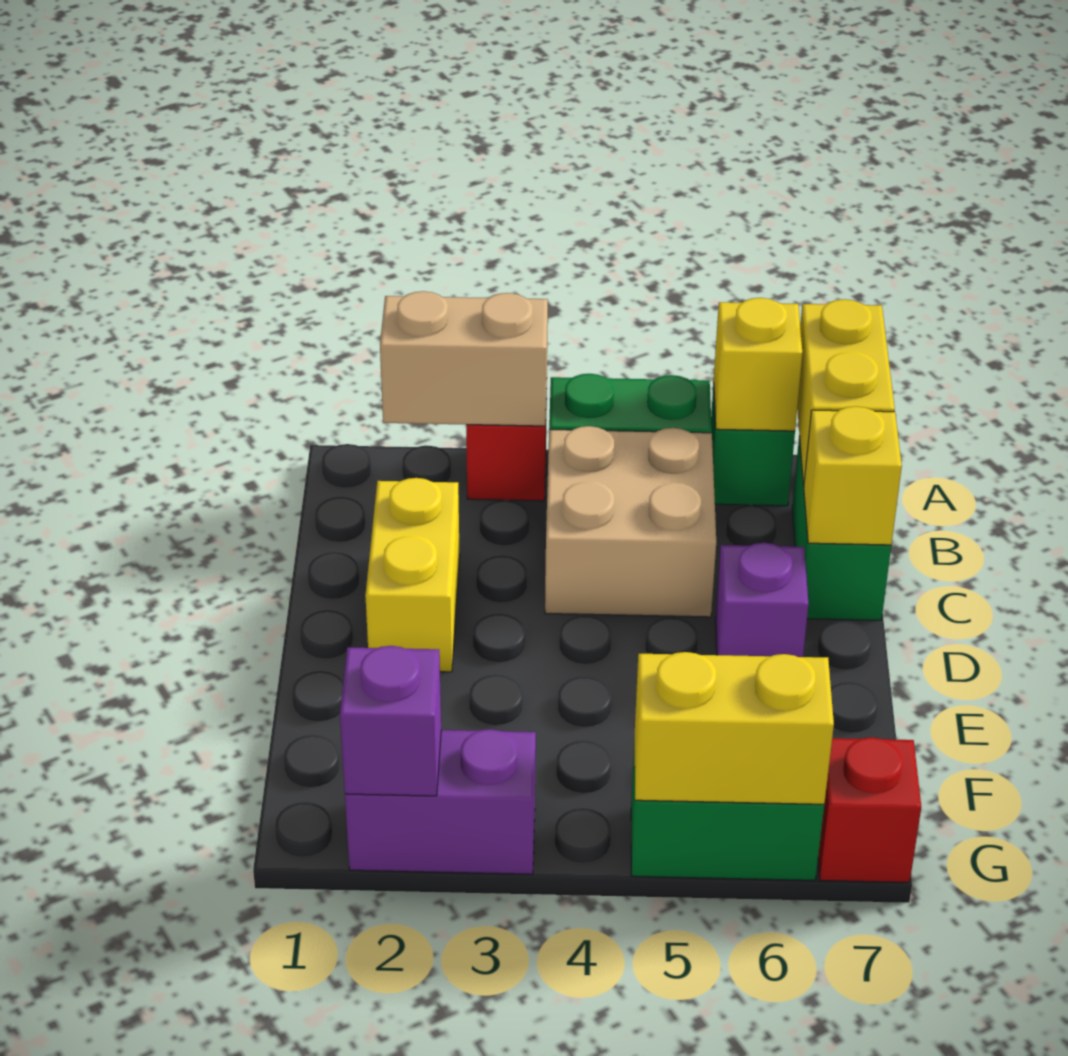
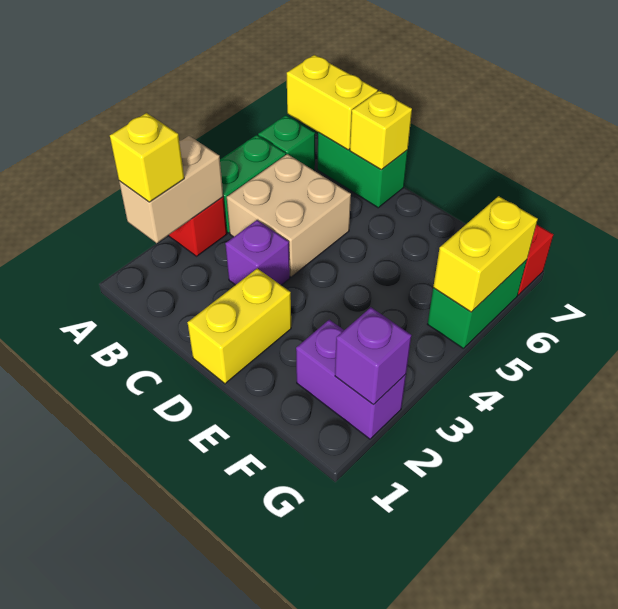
yellow brick A6 level 2 -> yellow brick A2 level 3
yellow brick C2:D2 level 1 -> yellow brick D1:D2 level 1
purple brick D6 level 1 -> purple brick C3 level 1
purple brick G2:G3 level 1 -> purple brick F2:G2 level 1

